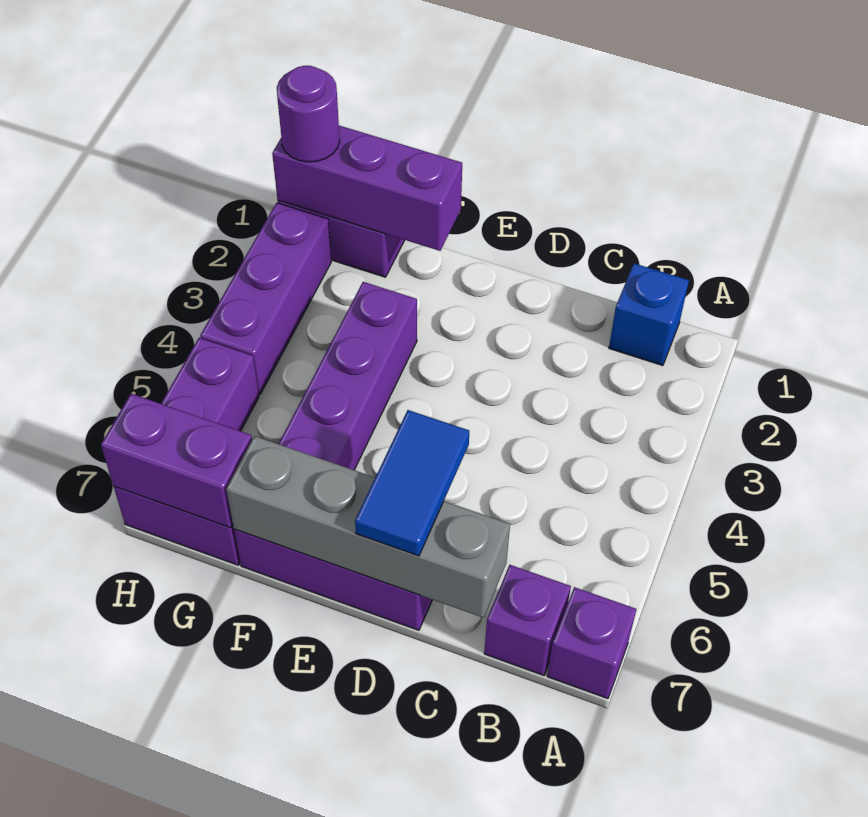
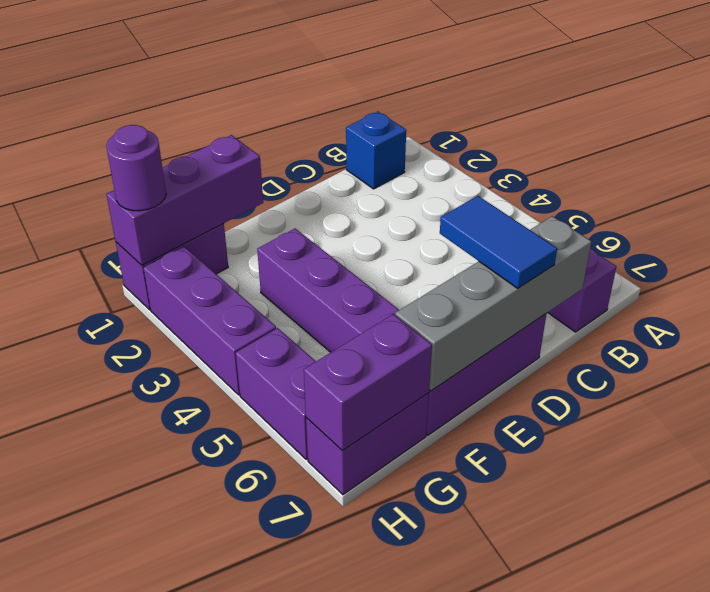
purple brick A7 level 1 -> none

